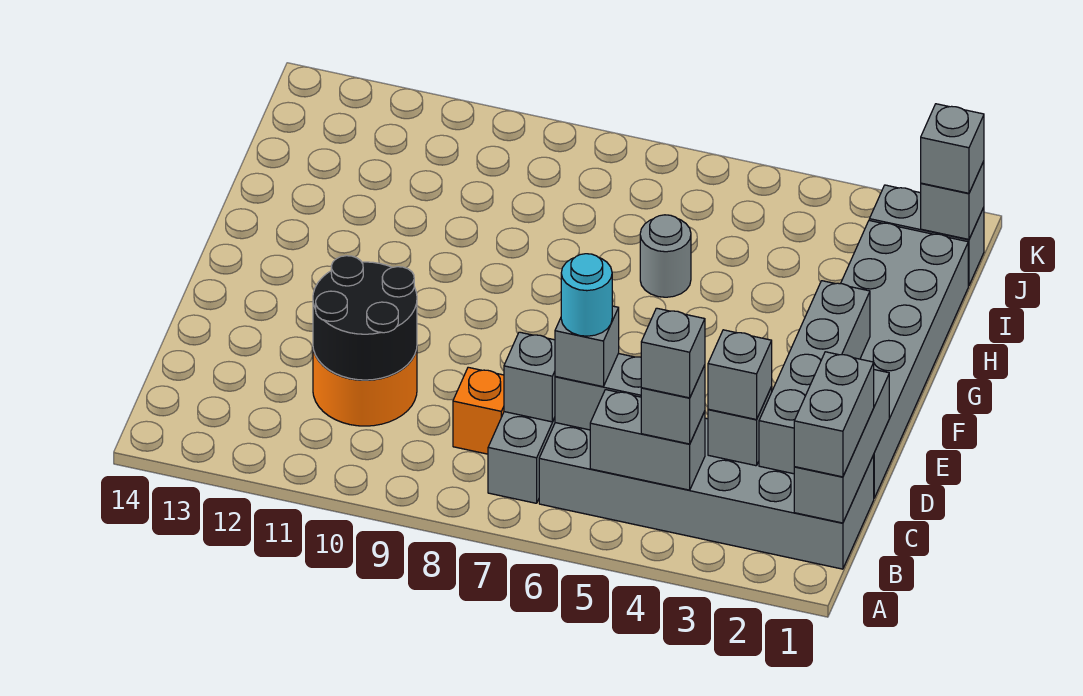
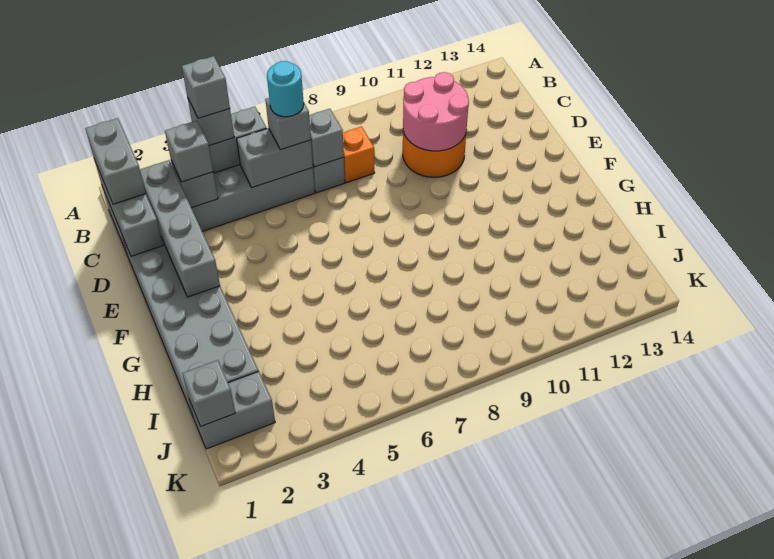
black round brick C10:D11 level 2 -> pink round brick C10:D11 level 2
grey round brick H6 level 1 -> none
grey brick J1 level 3 -> none

